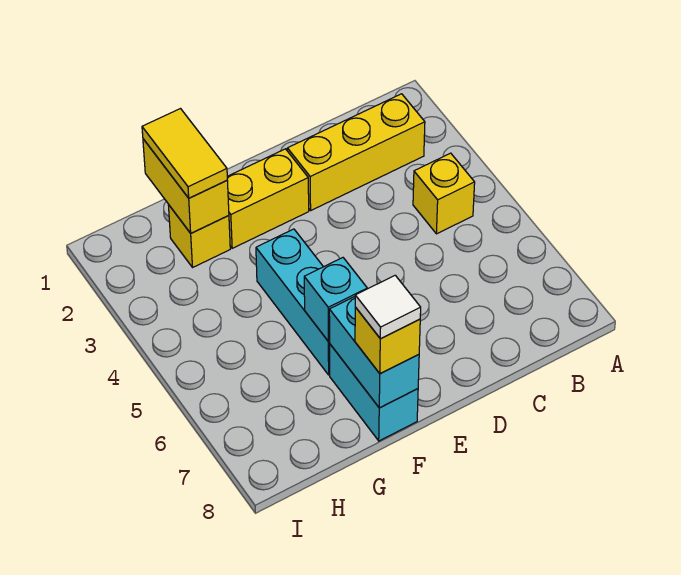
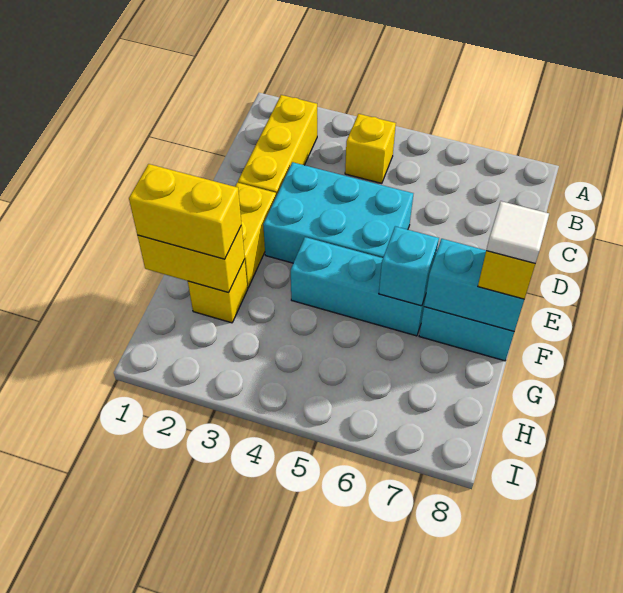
none -> cyan brick D3:E5 level 1
yellow tile G1:G2 level 3 -> yellow brick G1:G2 level 3

